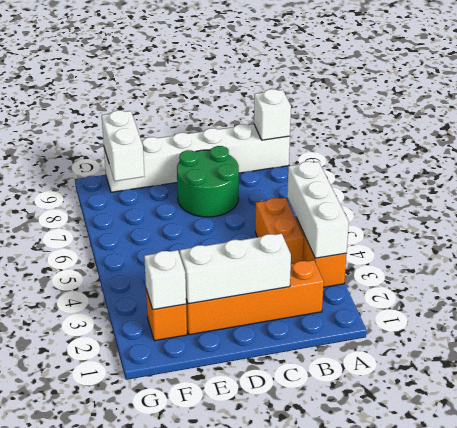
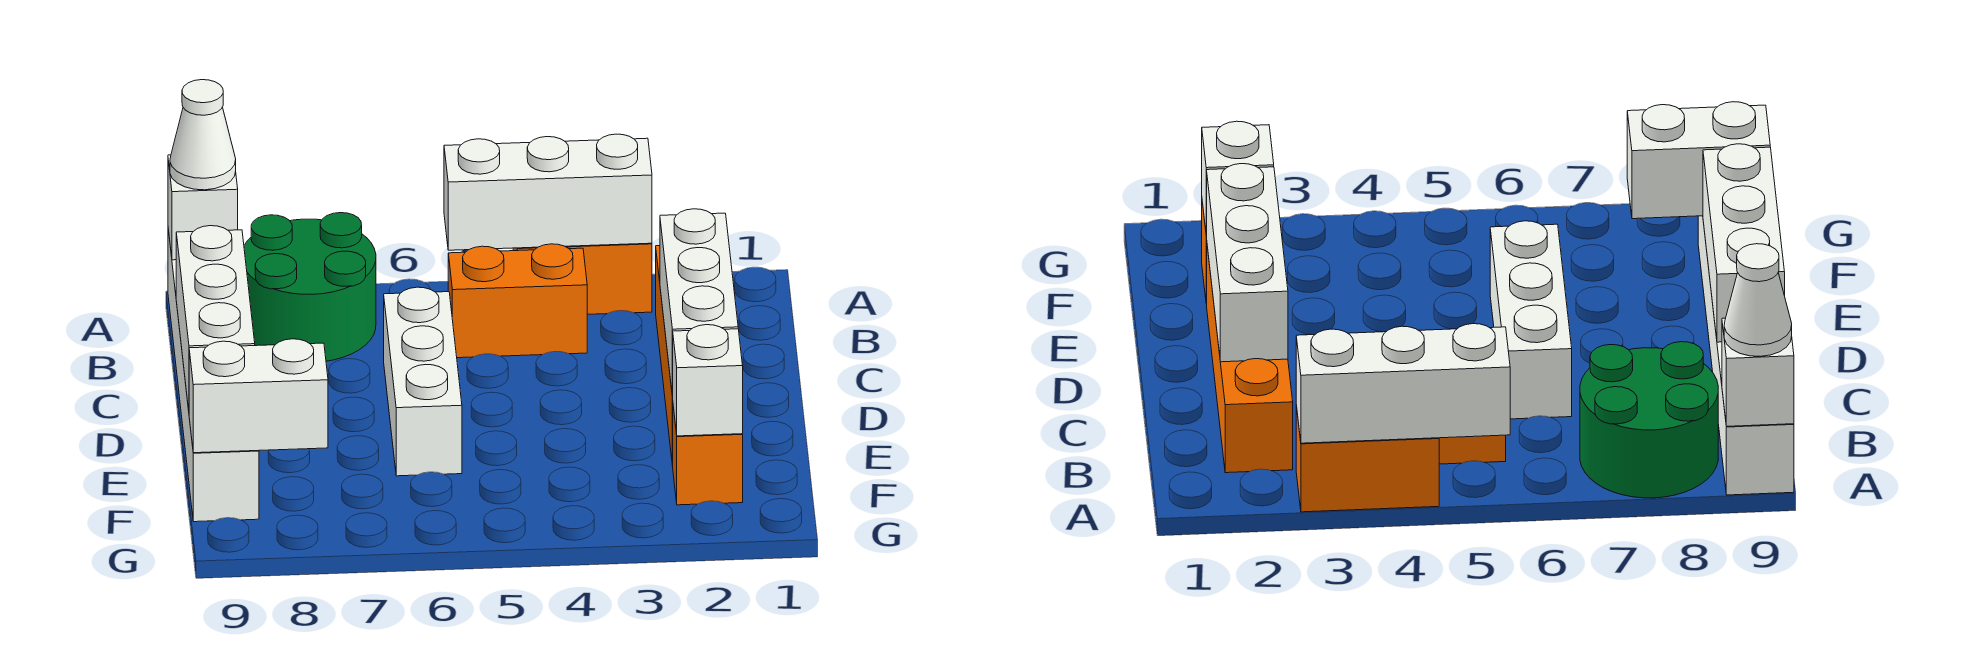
none -> white cone A9 level 3
none -> white brick C6:E6 level 1
green round brick C7:D8 level 1 -> green round brick A7:B8 level 1
none -> white brick C9:E9 level 2

